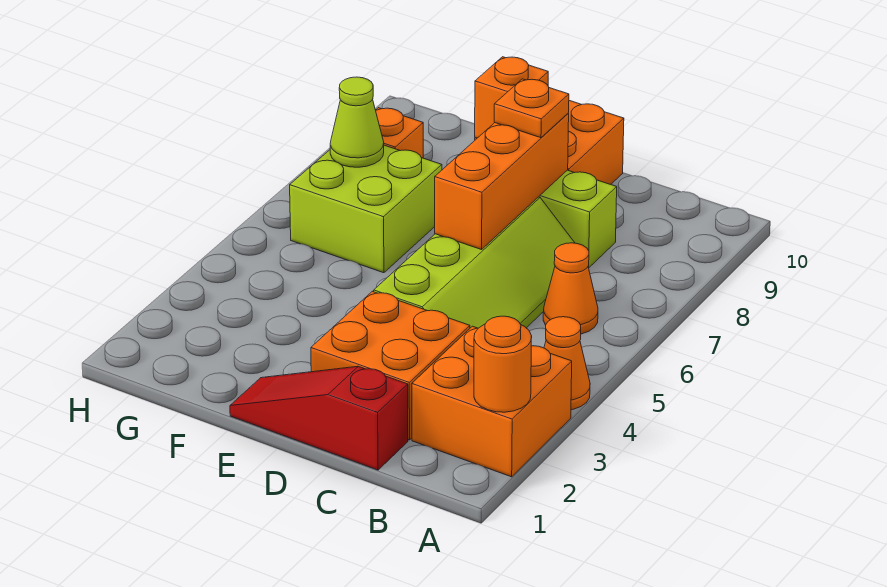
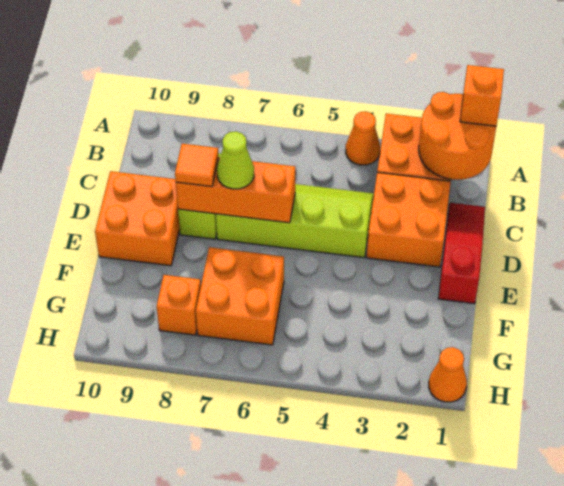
orange round brick A2 level 2 -> orange round brick A1:B2 level 2
orange cone B6 level 1 -> orange cone H1 level 1
red slope C1:E1 level 1 top C -> red slope C1:E1 level 1 top E
orange plate D8 level 3 -> orange tile D8 level 3
orange brick E9 level 2 -> orange brick A1 level 3
lime brick F6:G7 level 1 -> orange brick F6:G7 level 1
lime cone G7 level 2 -> lime cone D7 level 3

